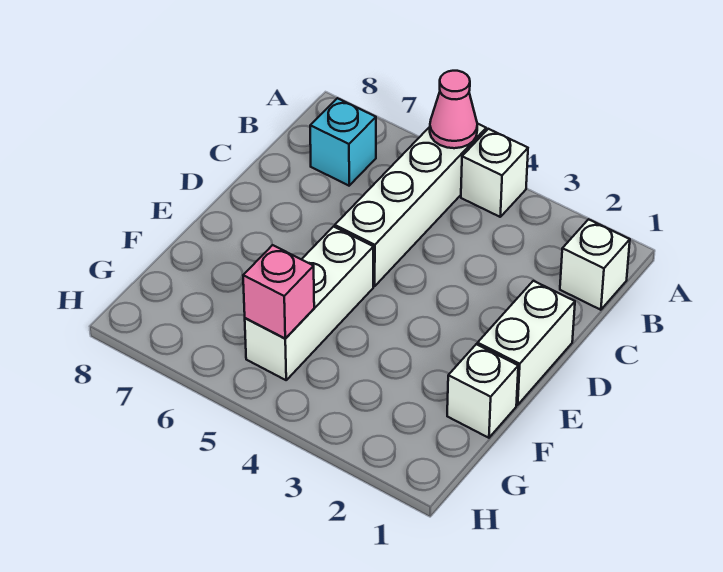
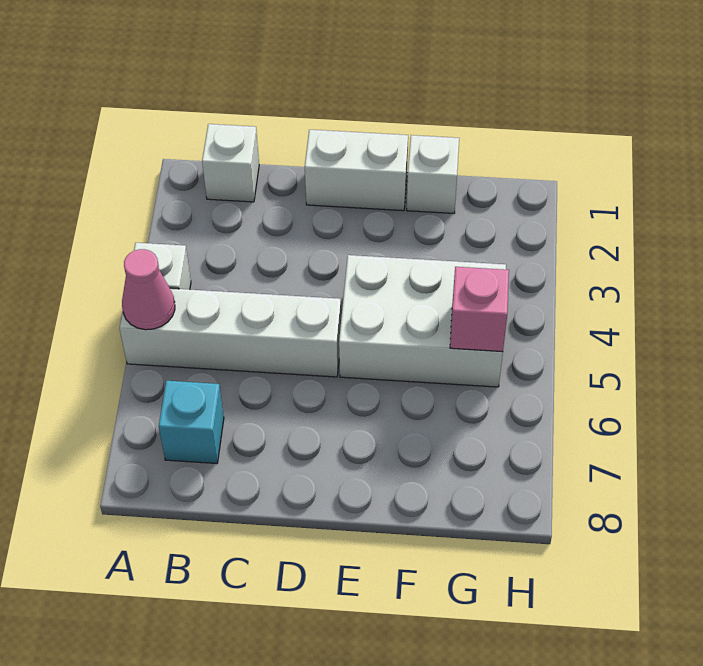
white brick E5:G5 level 1 -> white brick E4:G5 level 1

